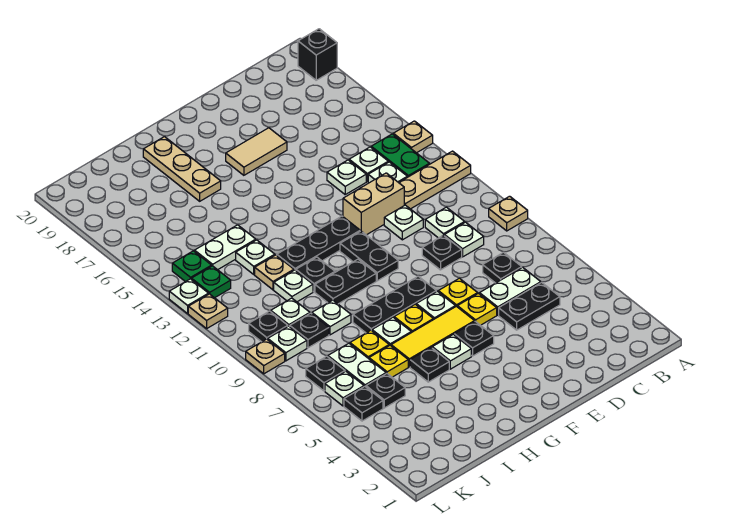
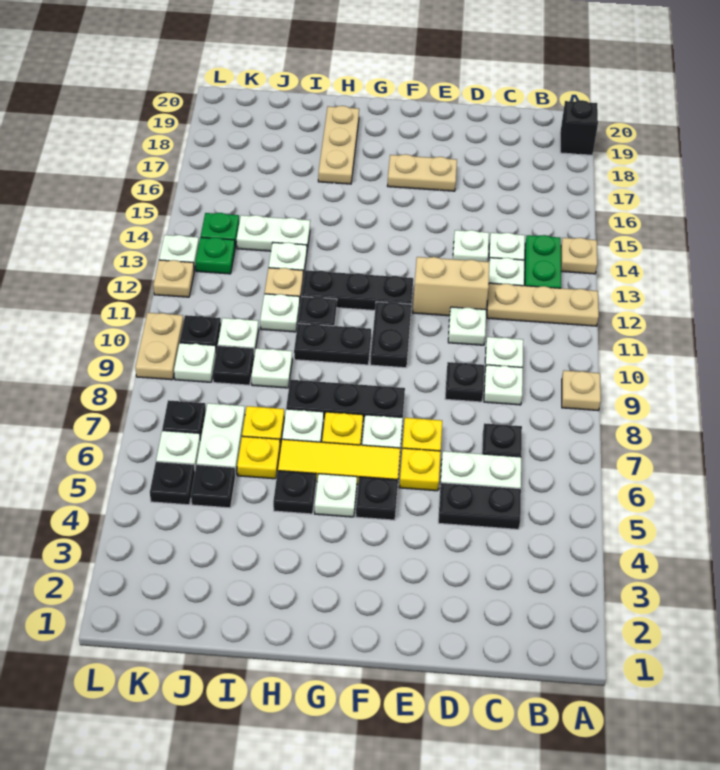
tan tile E17:F17 level 1 -> tan plate E17:F17 level 1
tan plate L9 level 1 -> tan plate L9:L10 level 1

